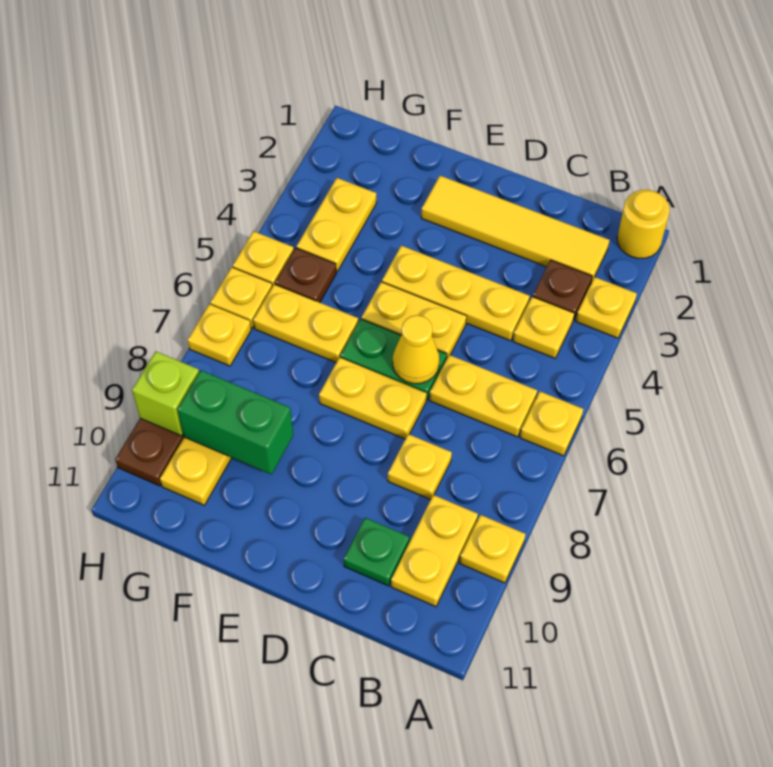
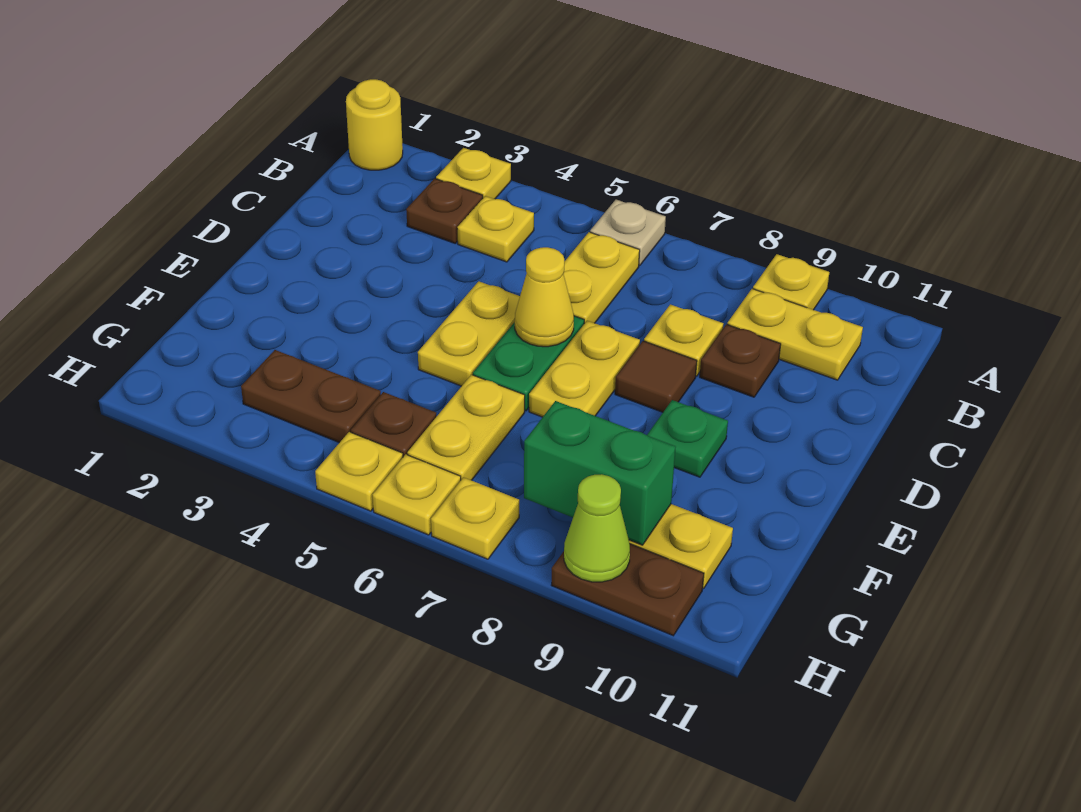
yellow plate A6 level 1 -> tan plate A6 level 1
yellow tile B2:E2 level 1 -> none
yellow plate C4:E4 level 1 -> none
none -> brown plate C9 level 1
green plate C10 level 1 -> green plate E9 level 1
none -> brown tile D8 level 1
green brick F9:G9 level 2 -> green brick G8:G9 level 2
yellow plate G3:G4 level 1 -> brown plate G3:G4 level 1
lime brick H9 level 2 -> lime cone H9 level 2

